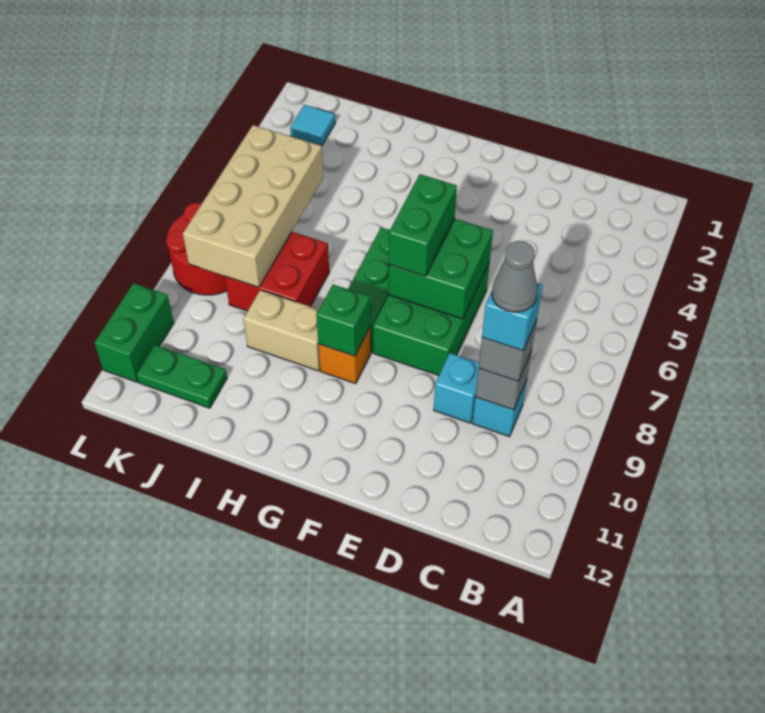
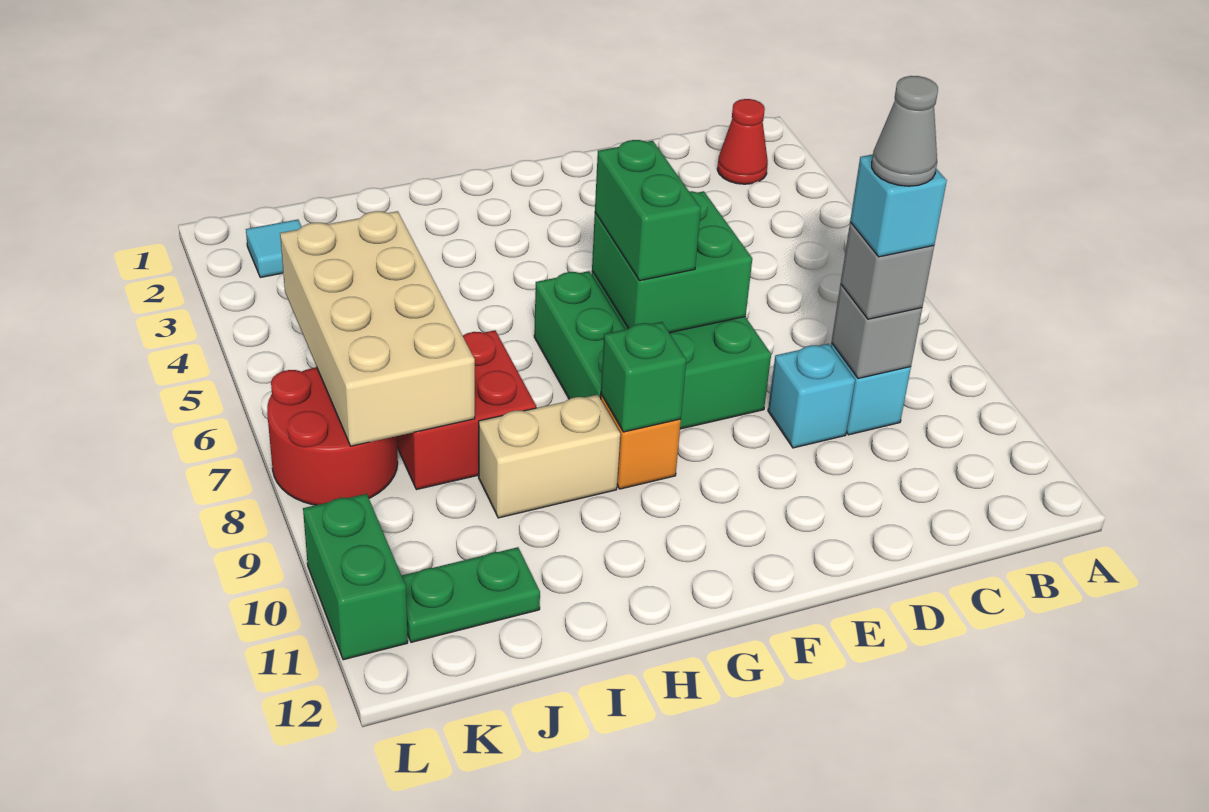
none -> red cone B2 level 1

